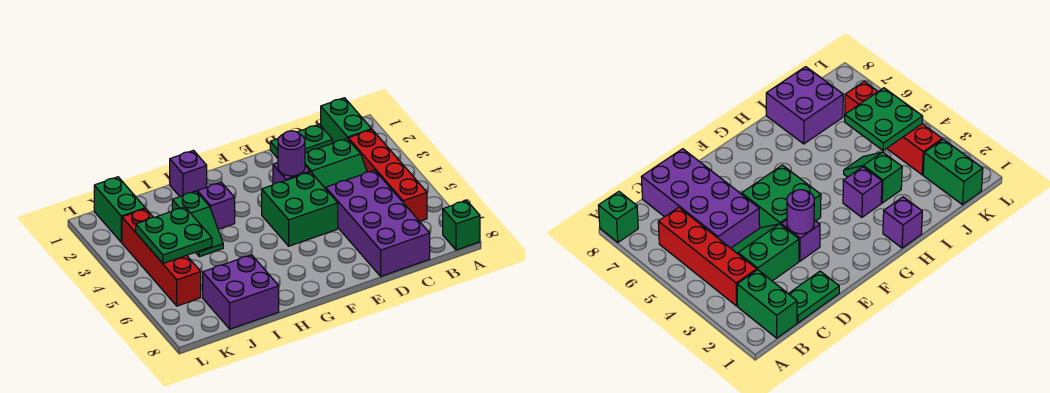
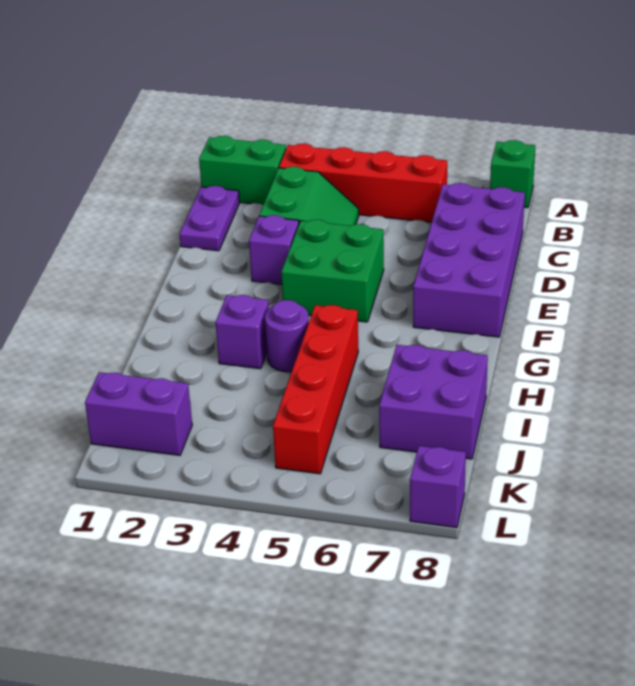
green plate C1:D1 level 1 -> purple plate C1:D1 level 1
purple brick C5:D8 level 1 -> purple brick C7:F8 level 1
purple round brick E3 level 2 -> purple round brick H4 level 1
purple brick H1 level 1 -> purple brick L8 level 1
green slope I3:I4 level 1 top 3 -> none
green plate J4:K5 level 2 -> none
green brick K1:K2 level 1 -> purple brick K1:K2 level 1
red brick K3:K6 level 1 -> red brick H5:K5 level 1

